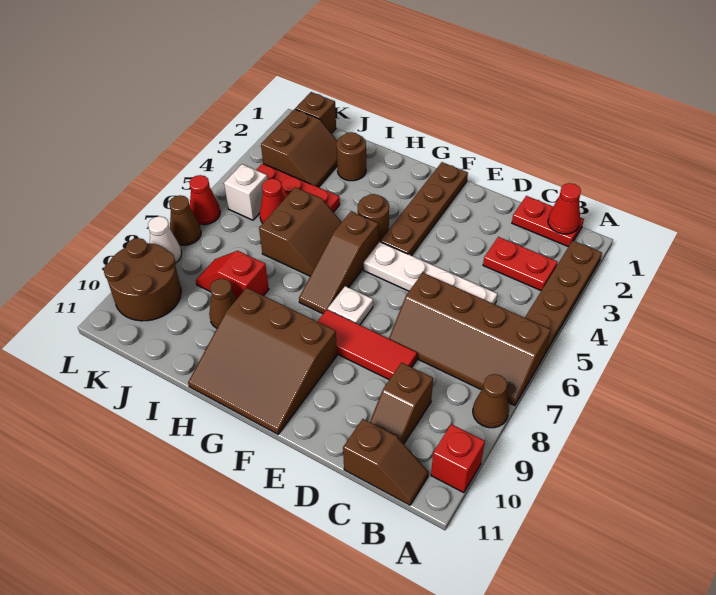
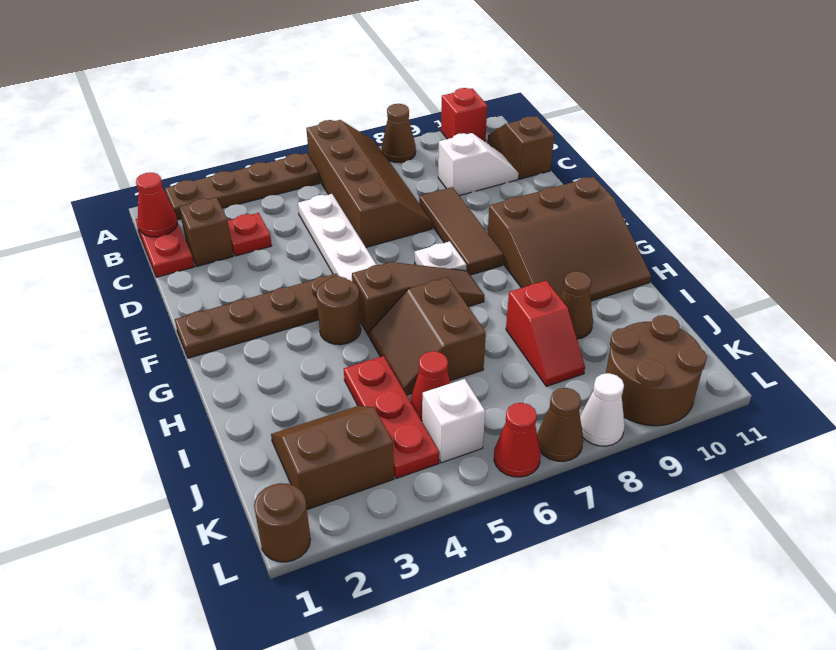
red plate B3:C3 level 1 -> red plate C3 level 1
brown slope C9:C10 level 1 top 9 -> white slope C9:C10 level 1 top 9
red tile D8:F8 level 1 -> brown tile D8:F8 level 1
brown slope F9:H11 level 1 top 9 -> brown slope F9:H11 level 1 top F
brown slope H5:I6 level 1 top I -> brown slope H5:I6 level 1 top 6
brown round brick I2 level 1 -> brown round brick L1 level 1
brown brick K1 level 1 -> brown brick C2 level 1

